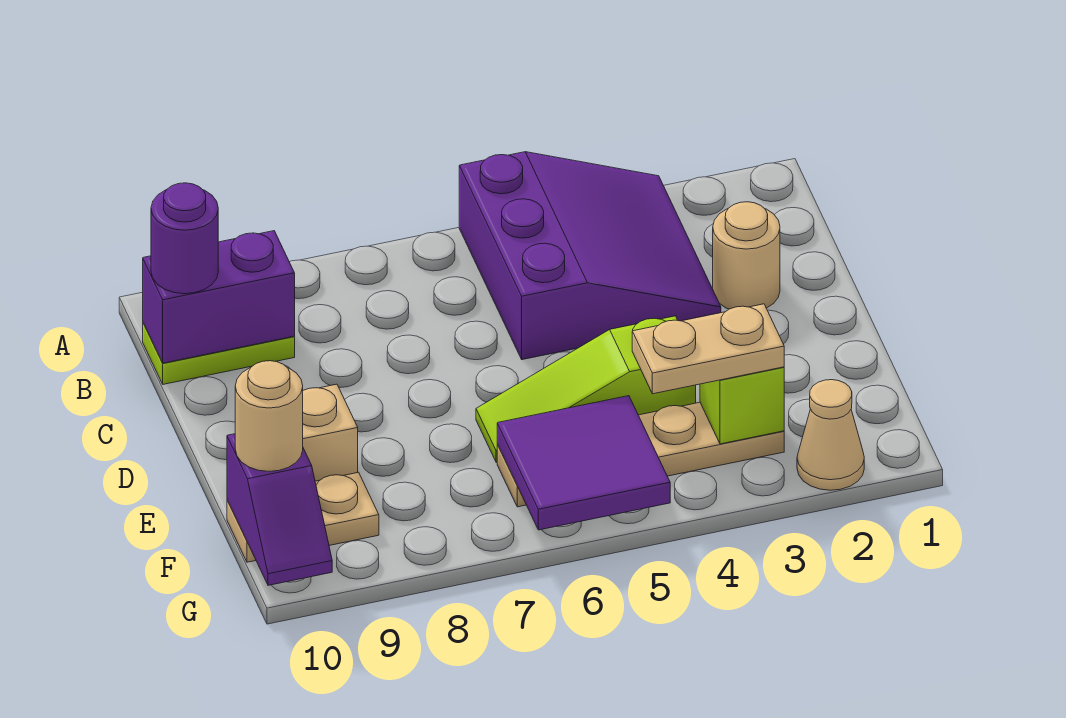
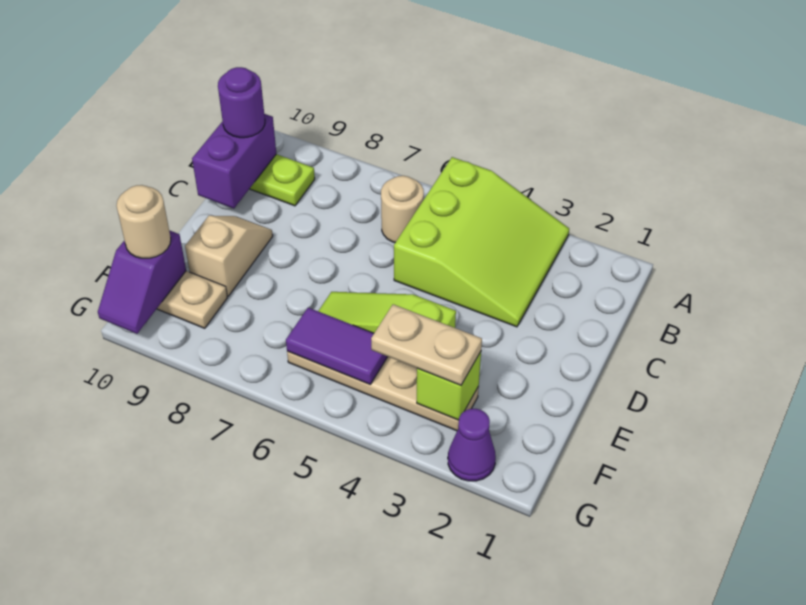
purple slope A3:C5 level 1 top 5 -> lime slope A3:C5 level 1 top 5
purple brick B9:B10 level 2 -> purple brick B10:C10 level 2
tan round brick C2 level 1 -> tan round brick B6 level 1
purple tile F5:G6 level 2 -> purple tile F5:F6 level 2
tan cone G2 level 1 -> purple cone G2 level 1

